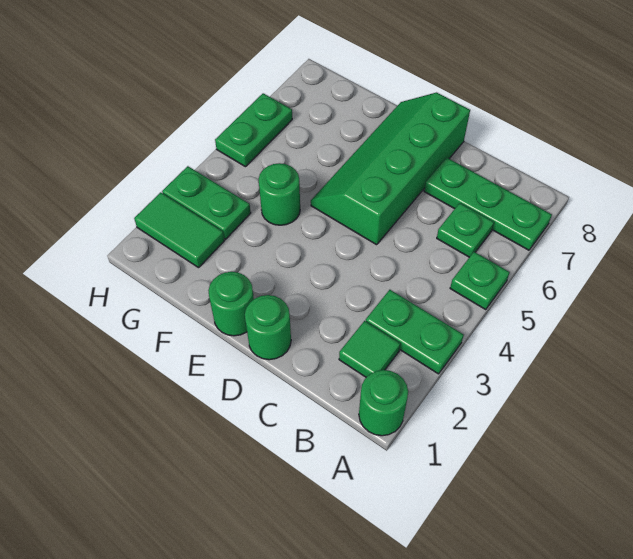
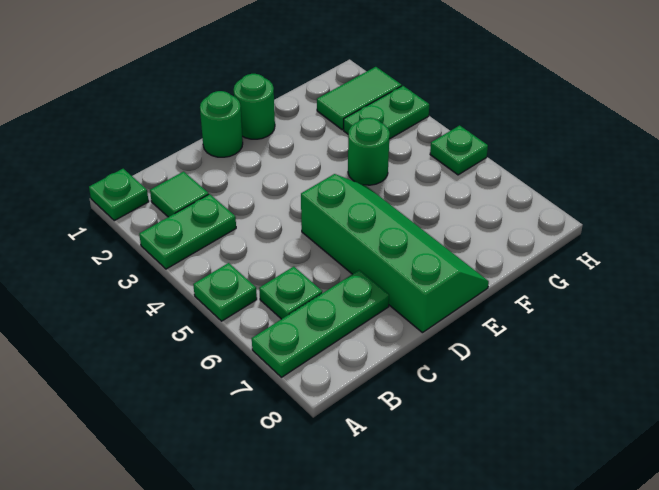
green round brick A1 level 1 -> green plate A1 level 1
green plate H5:H6 level 1 -> green plate H5 level 1

